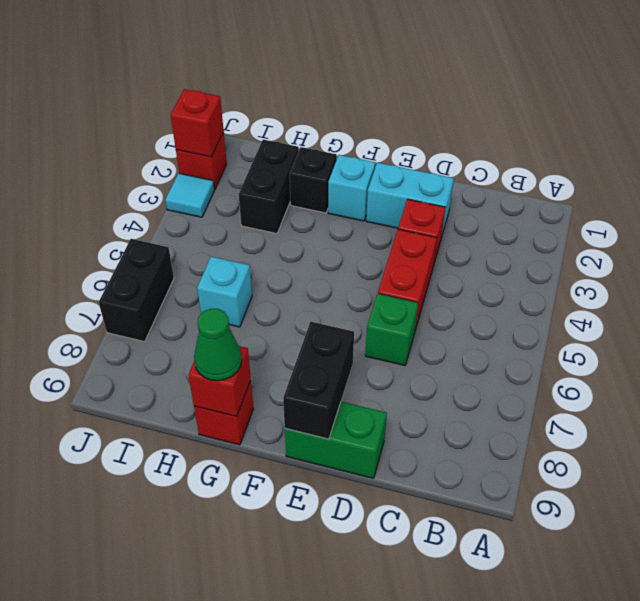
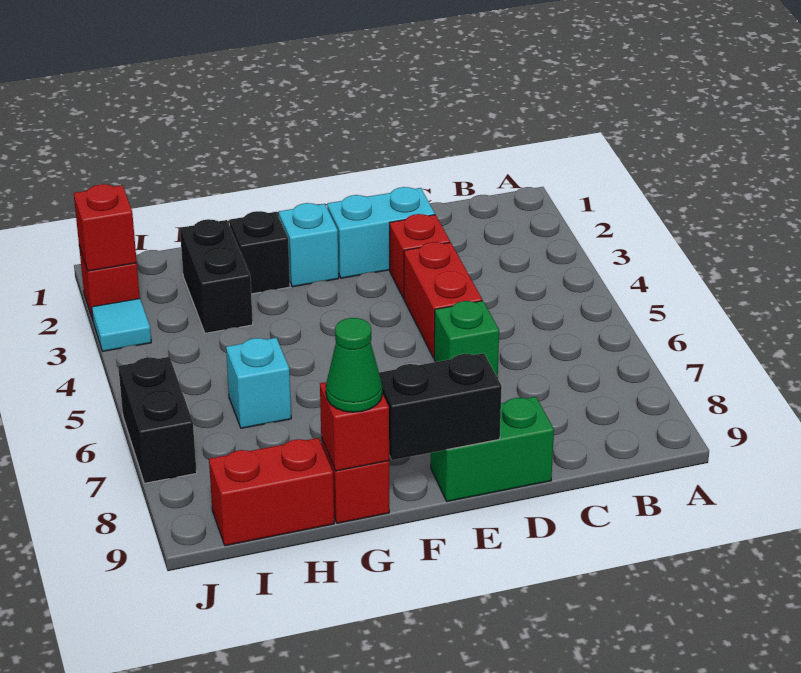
black brick E8:E9 level 2 -> black brick E9:F9 level 2
none -> red brick H9:I9 level 1

